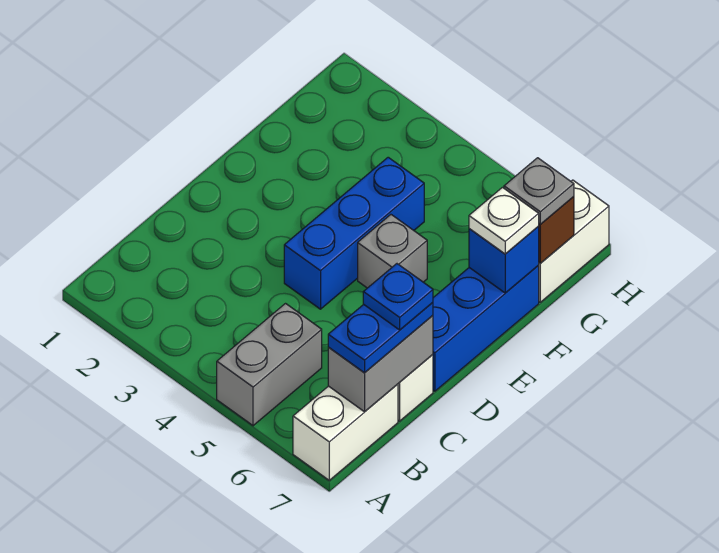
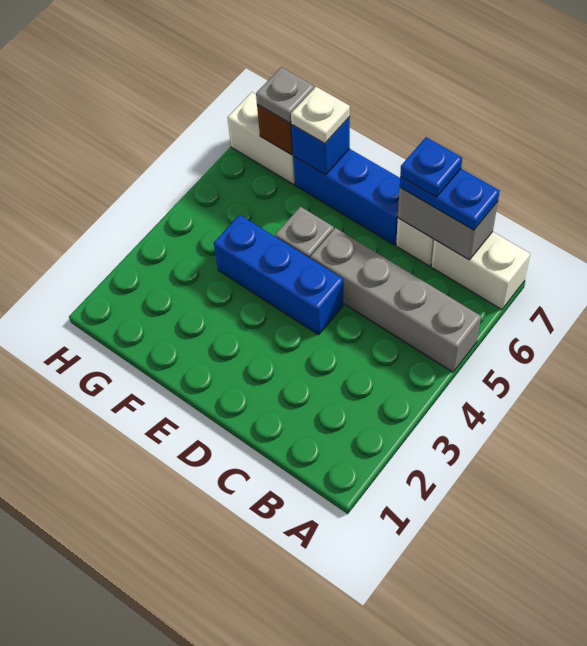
grey brick A5:B5 level 1 -> grey brick A5:D5 level 1

